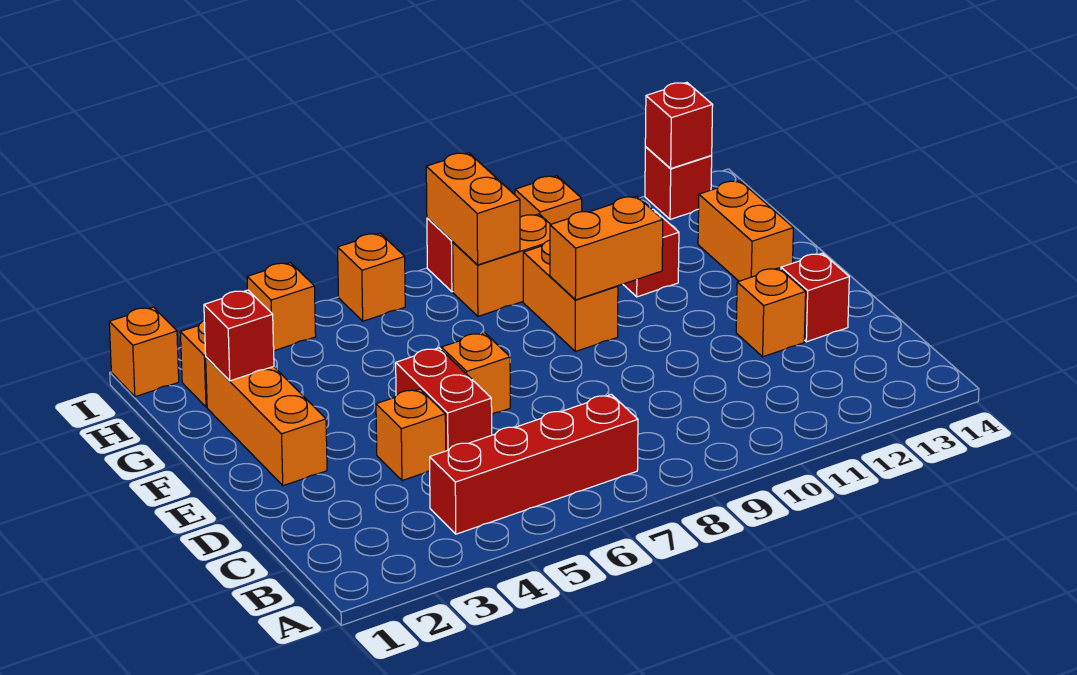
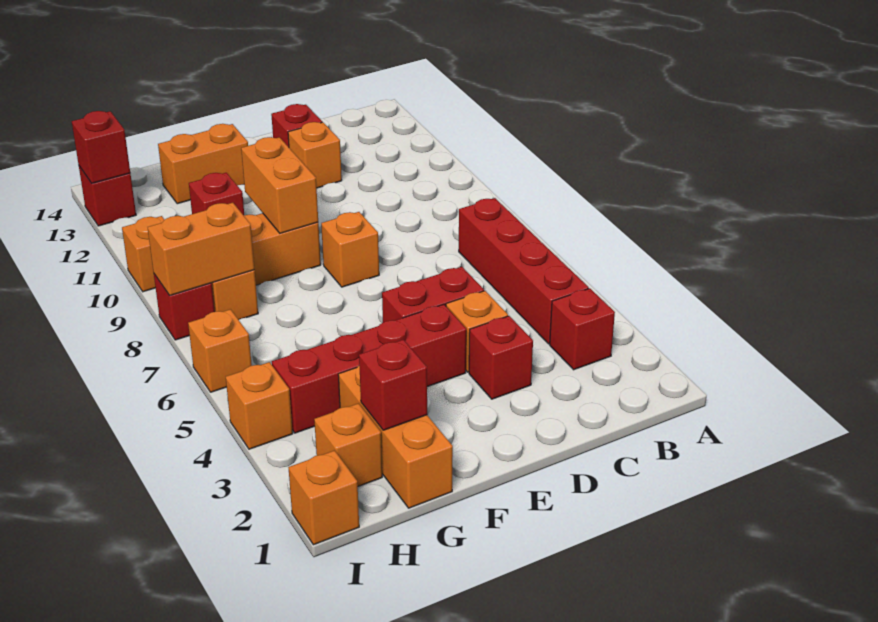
none -> red brick B3 level 1
none -> red brick D3 level 1
orange brick E2:G2 level 1 -> orange brick G1:G3 level 1
none -> red brick E4:H4 level 1
orange brick E6 level 1 -> orange brick E8 level 1

